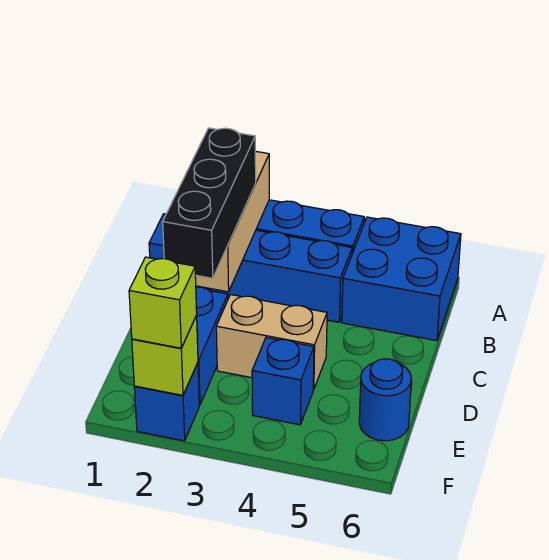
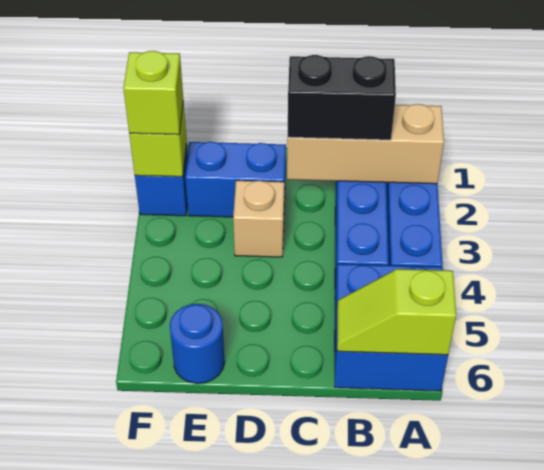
none -> lime slope A6:B6 level 2 top A
black brick B2:D2 level 3 -> black brick B2:C2 level 3
tan brick D3:D4 level 1 -> tan brick D3 level 1
blue brick E4 level 1 -> none

